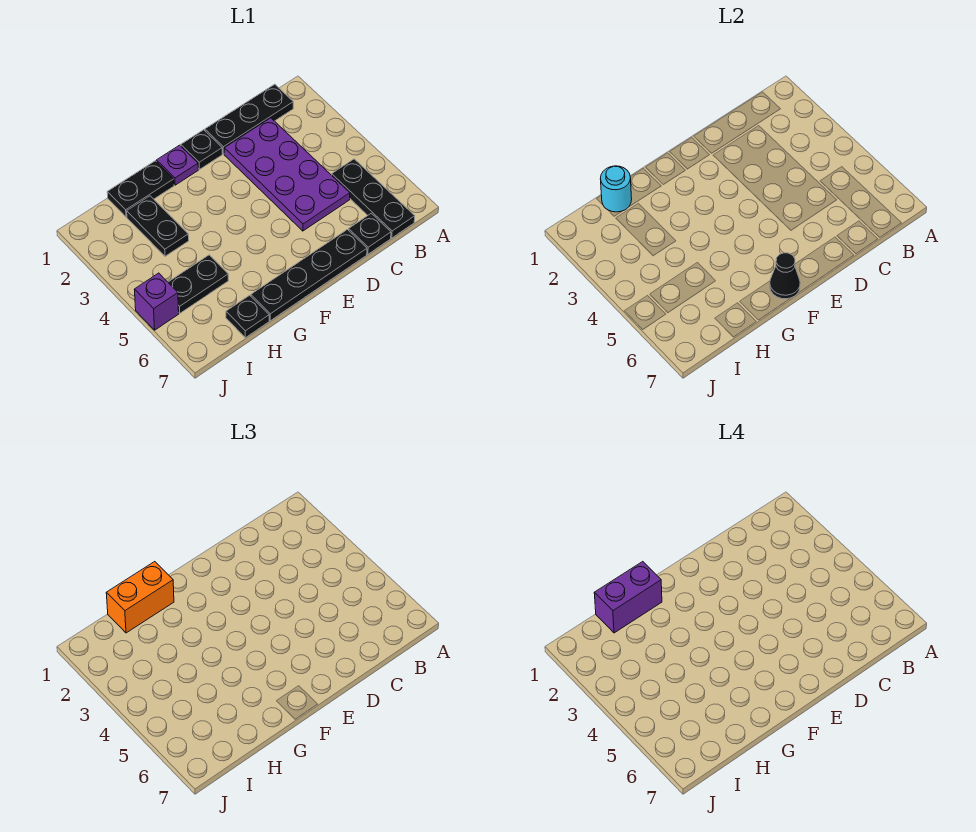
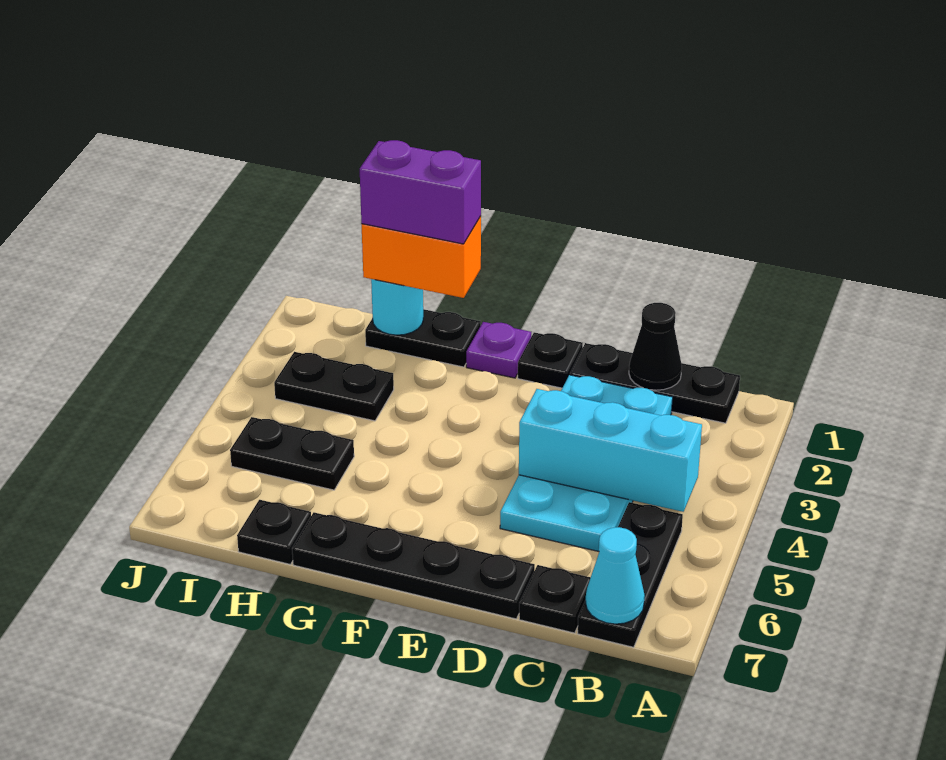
none -> cyan brick B4:D4 level 2
none -> cyan cone B7 level 2
purple plate C2:D5 level 1 -> cyan plate C2:D5 level 1
black cone F7 level 2 -> black cone C1 level 2
black plate H2:H3 level 1 -> black plate H3:I3 level 1
purple brick J5 level 1 -> none

